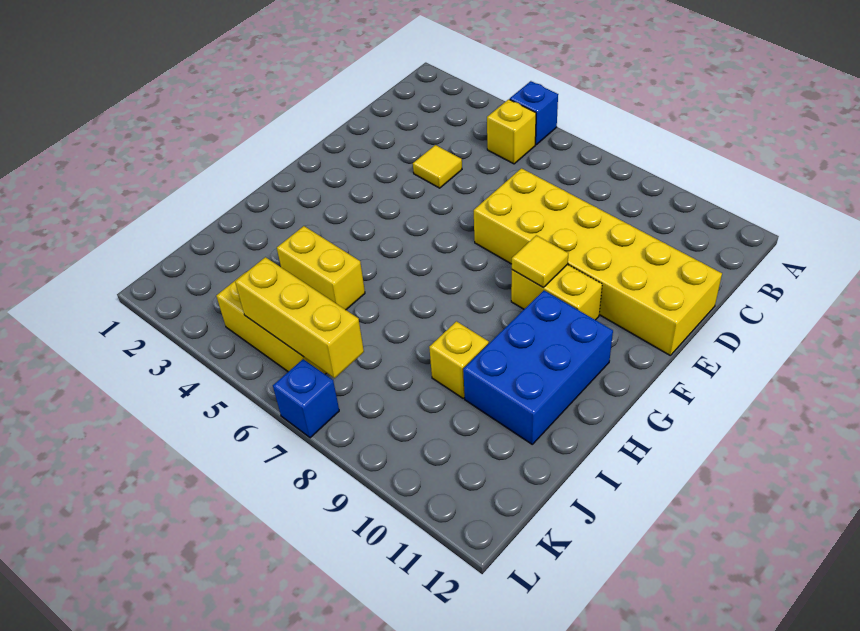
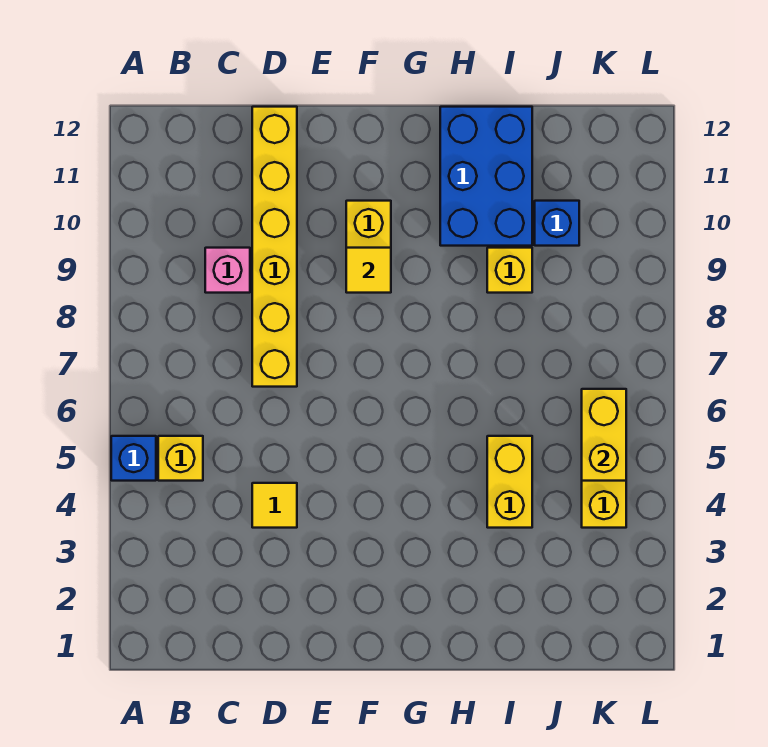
none -> pink brick C9 level 1
yellow brick D7:E12 level 1 -> yellow brick D7:D12 level 1
blue brick G10:I11 level 1 -> blue brick H10:I12 level 1
yellow brick K5:K7 level 2 -> yellow brick K5:K6 level 2
blue brick L7 level 1 -> blue brick J10 level 1

